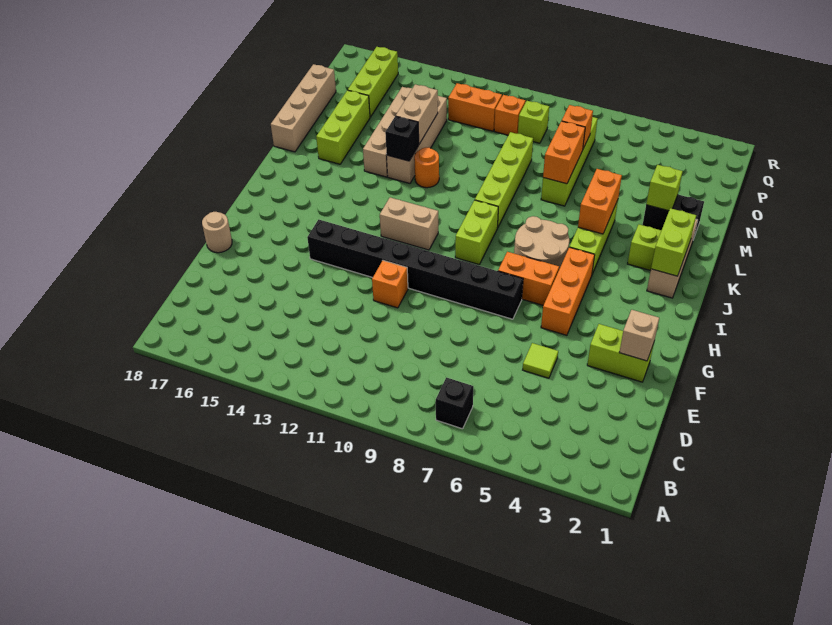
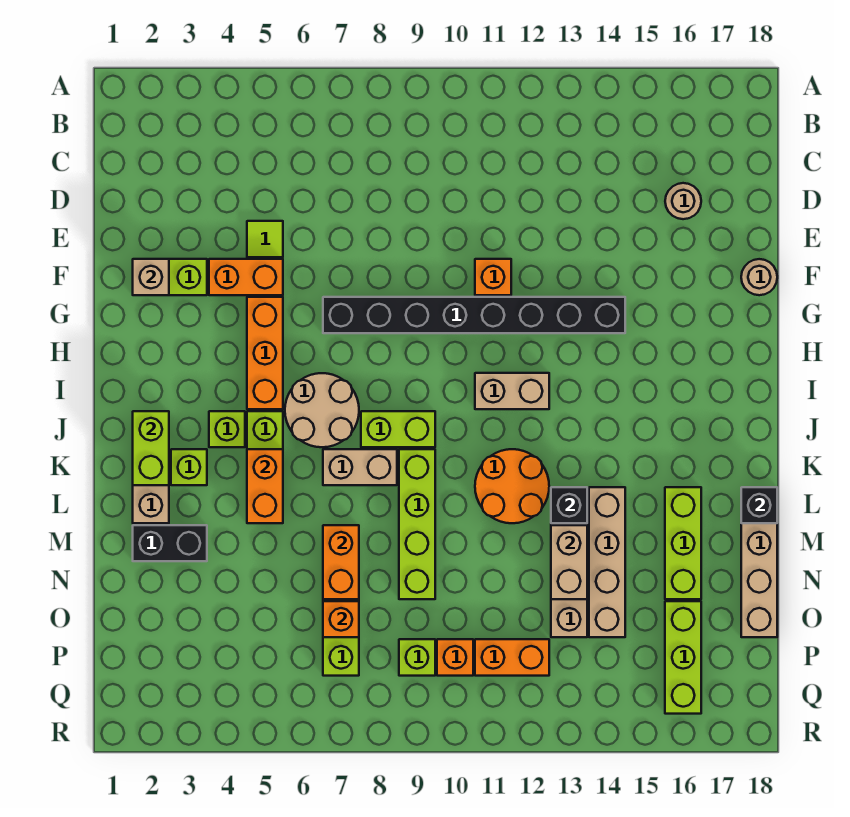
black brick B7 level 1 -> black brick L18 level 2
none -> tan round brick D16 level 1
orange brick H6:H7 level 1 -> orange brick F4:F5 level 1
lime brick I9:J9 level 1 -> lime brick J8:J9 level 1
none -> tan brick K7:K8 level 1
orange round brick L12 level 1 -> orange round brick K11:L12 level 1
lime brick M3 level 2 -> lime brick J4 level 1

